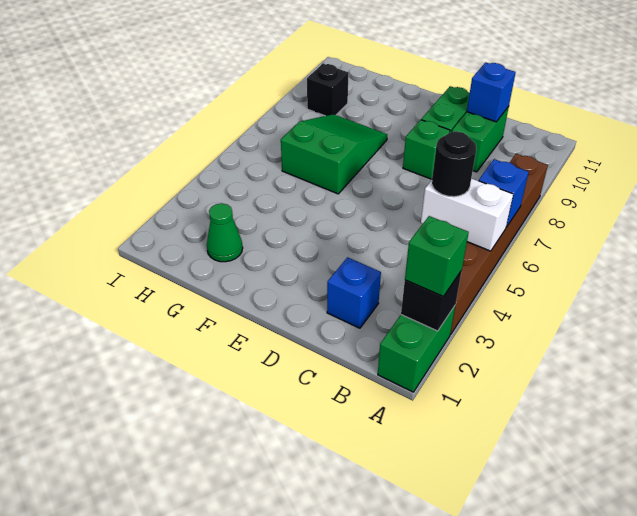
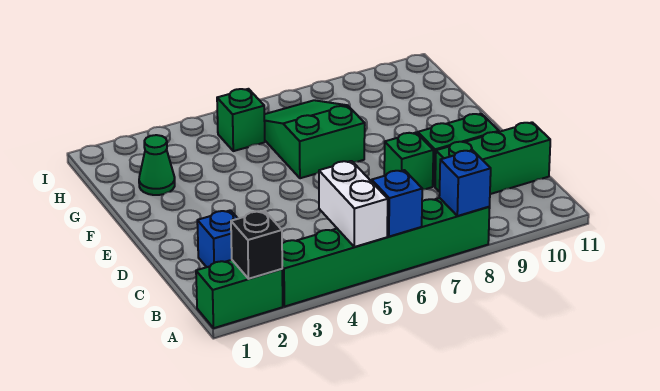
green brick A2 level 3 -> green brick H5 level 1
brown brick A3:A8 level 1 -> green brick A3:A8 level 1
black round brick B5 level 3 -> none
green brick C9:C10 level 1 -> green brick C9:C11 level 1
blue brick C10 level 2 -> blue brick A8 level 2
green slope F6:G8 level 1 top 6 -> green slope F6:H7 level 1 top F
black brick H9 level 1 -> none

